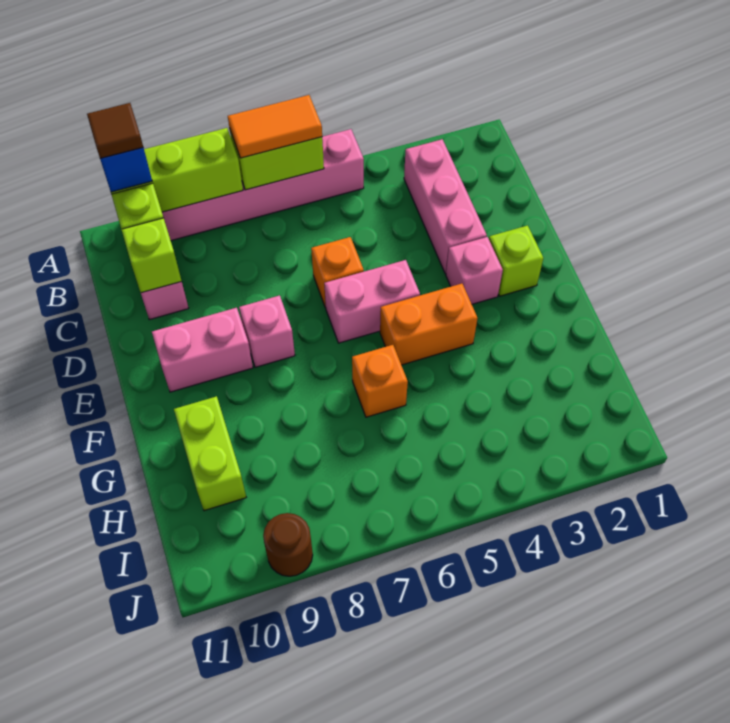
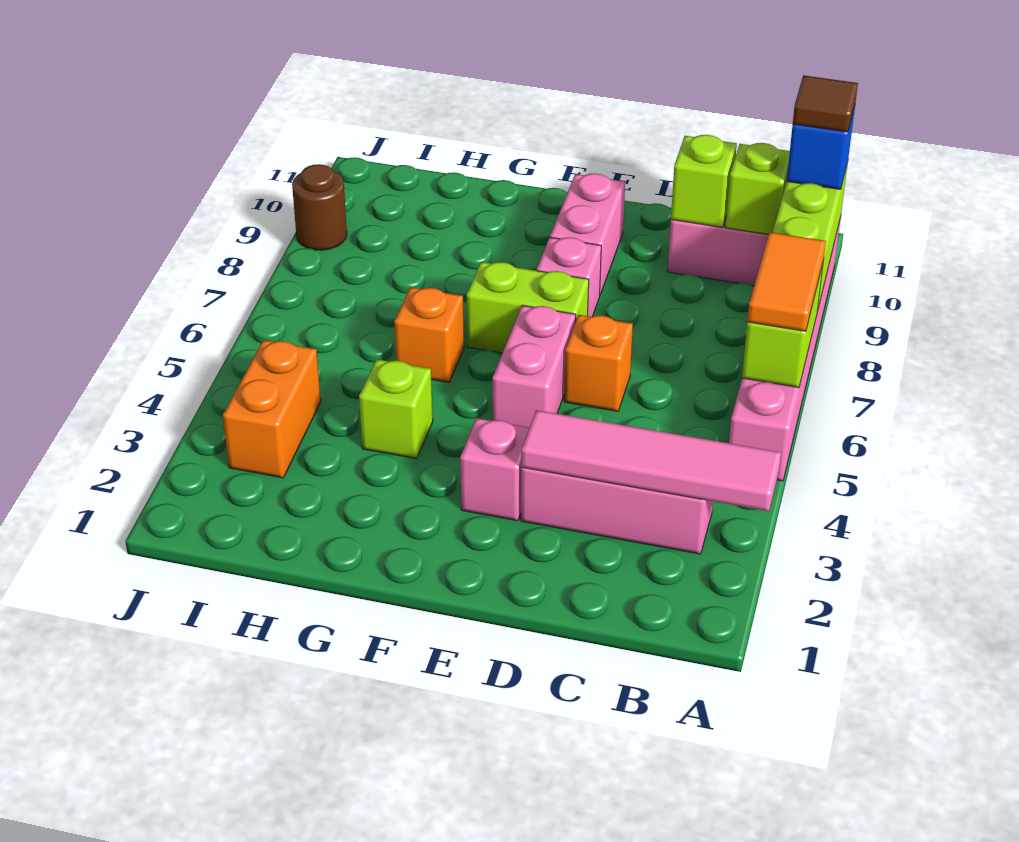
none -> pink tile A3:D3 level 2
lime brick E2 level 1 -> lime brick G4 level 1
orange brick F4:F5 level 1 -> orange brick I3:I4 level 1
lime brick G10:H10 level 1 -> lime brick E7:F7 level 1

